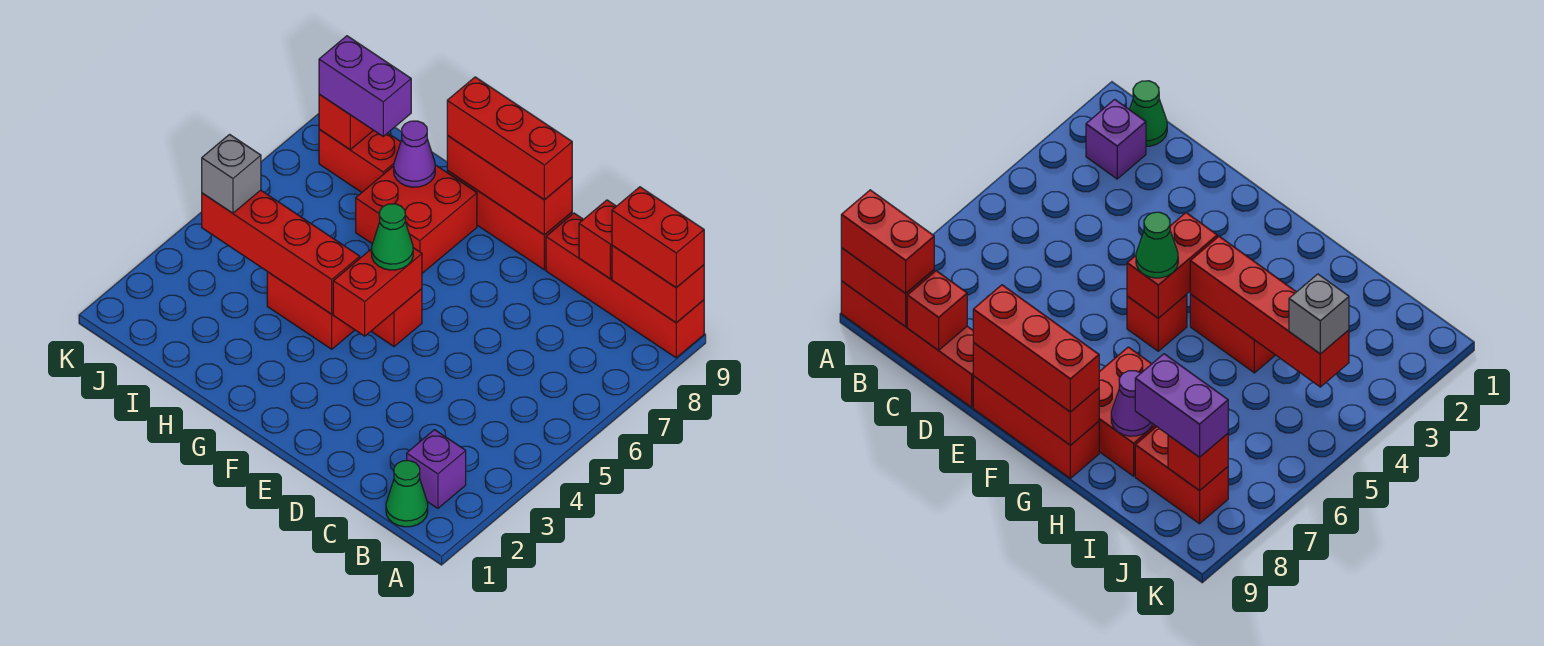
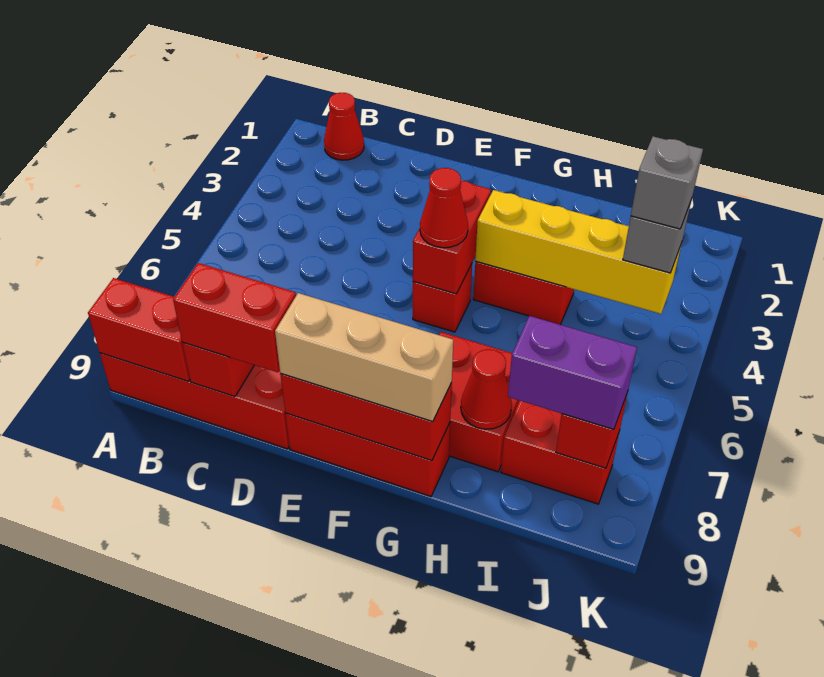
red brick A9:B9 level 3 -> red brick C9:D9 level 3
green cone B1 level 1 -> red cone B1 level 1
purple brick B2 level 1 -> none
red brick E9:G9 level 3 -> tan brick E9:G9 level 3
green cone F5 level 3 -> red cone F5 level 3
red brick G4:J4 level 2 -> yellow brick G4:J4 level 2
purple cone H8 level 2 -> red cone H8 level 2
none -> grey brick J4 level 4

